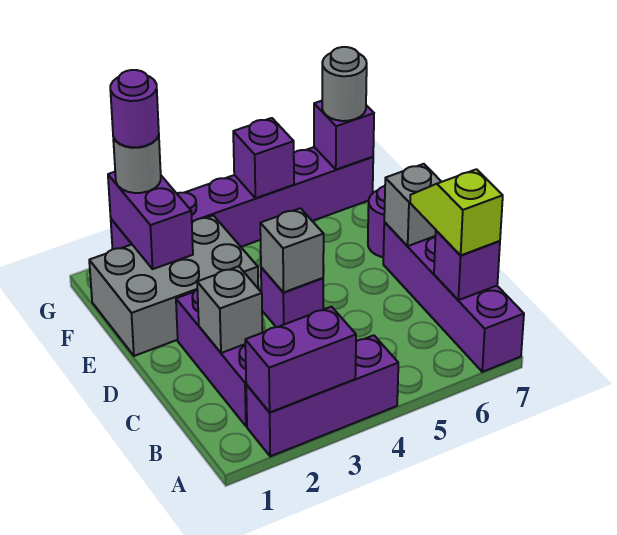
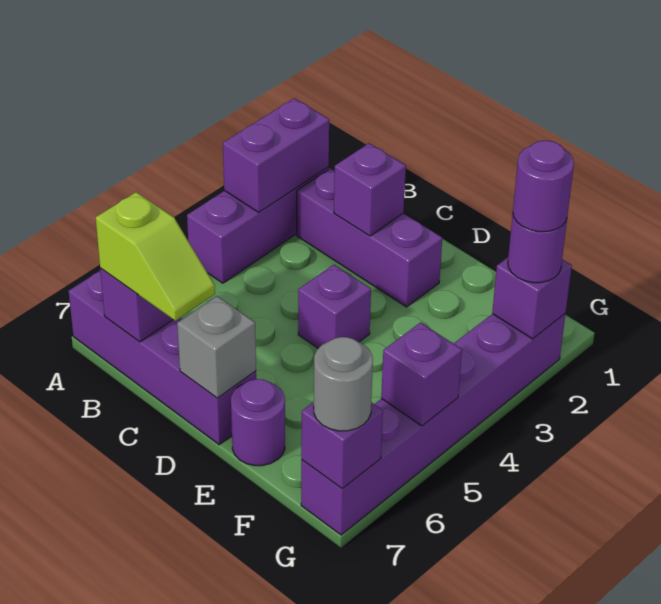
grey brick C2 level 2 -> purple brick C2 level 2
grey brick D4 level 2 -> none
grey brick E1:F3 level 1 -> none
purple brick F2:G2 level 2 -> purple brick G2 level 2
grey round brick G2 level 3 -> purple round brick G2 level 3

